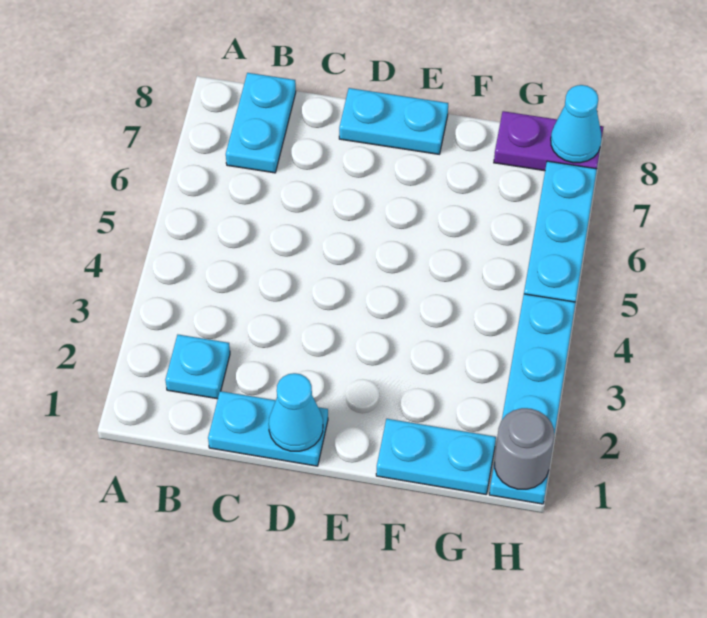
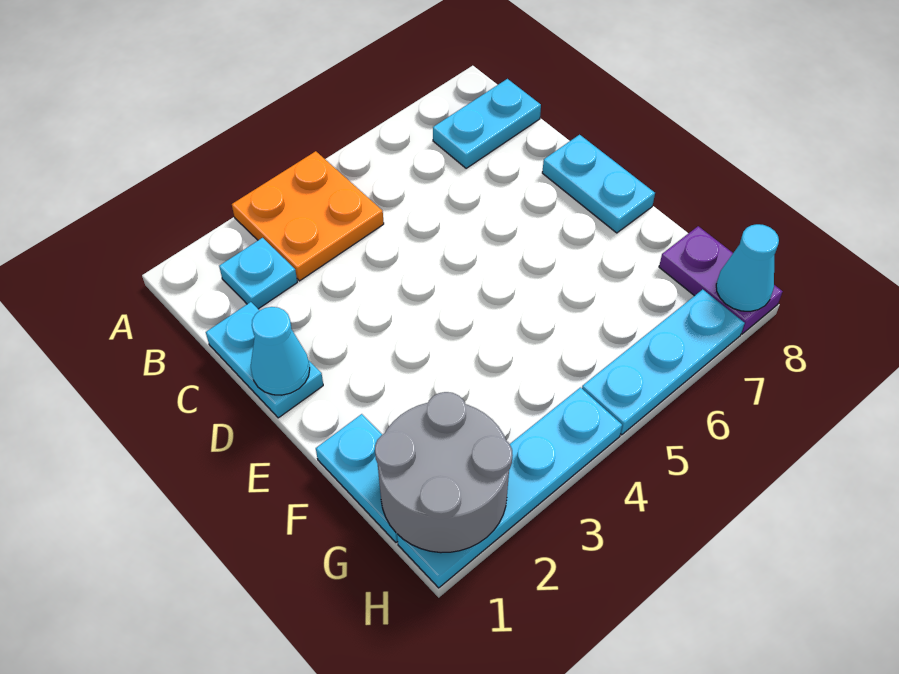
none -> orange plate A3:B4 level 1
grey round brick H1 level 2 -> grey round brick G1:H2 level 2

